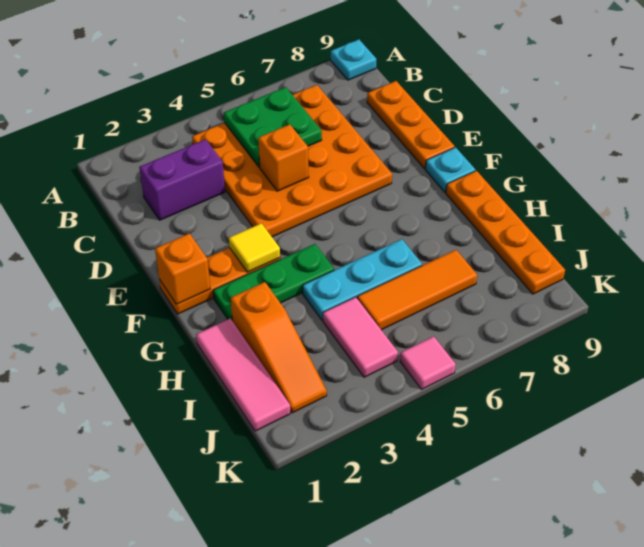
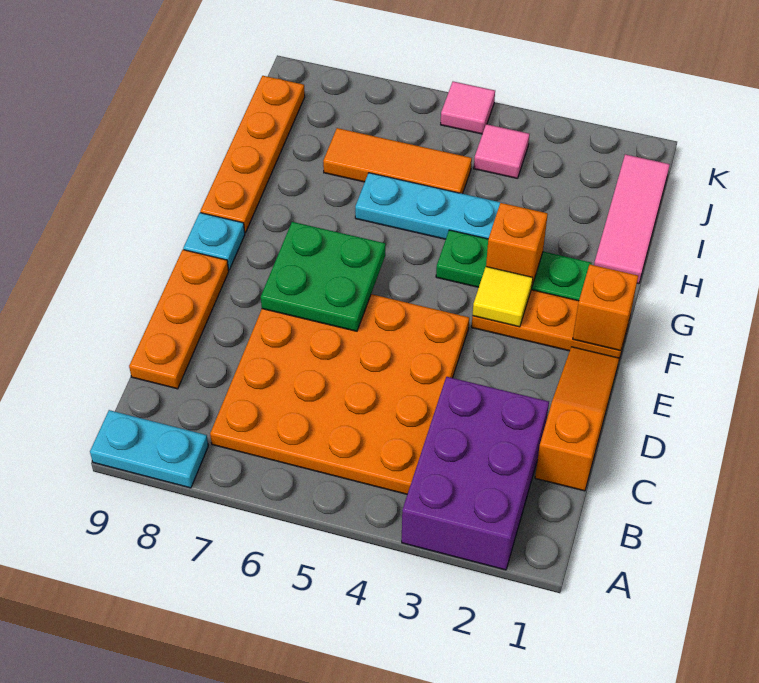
cyan plate A9 level 1 -> cyan plate A8:A9 level 1
green plate B5:C6 level 2 -> green plate E6:F7 level 2
purple brick C2:C3 level 1 -> purple brick A2:C3 level 1
orange brick D5 level 2 -> orange brick G3 level 2
orange slope H2:J2 level 1 top H -> orange slope C1:E1 level 1 top C
pink tile I4:J4 level 1 -> pink tile J4 level 1

